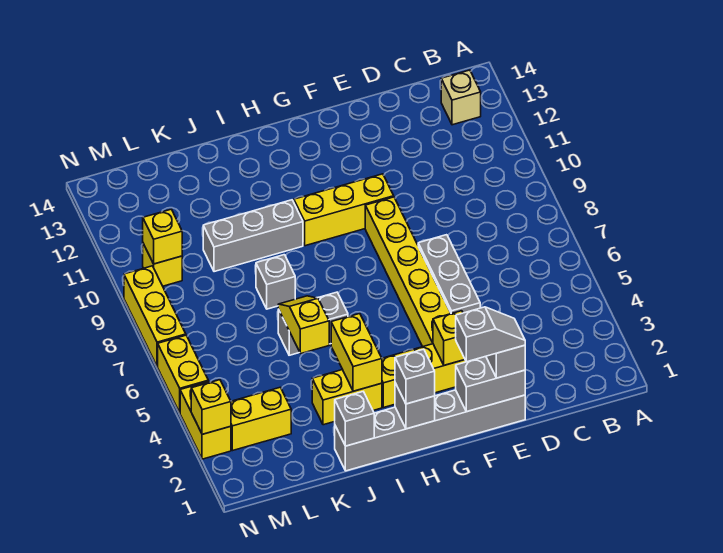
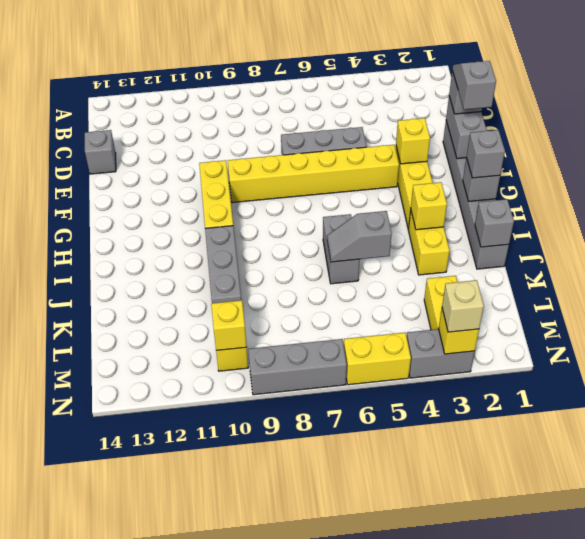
tan brick B13 level 1 -> tan brick N3 level 3
yellow brick I3:I4 level 2 -> yellow brick I3 level 2
yellow slope J5:J6 level 2 top 5 -> grey slope J5:J6 level 2 top 5
grey brick J8 level 1 -> grey brick D14 level 1
yellow brick N3:N4 level 1 -> grey brick N3:N4 level 1
yellow brick N7:N9 level 1 -> grey brick N7:N9 level 1

